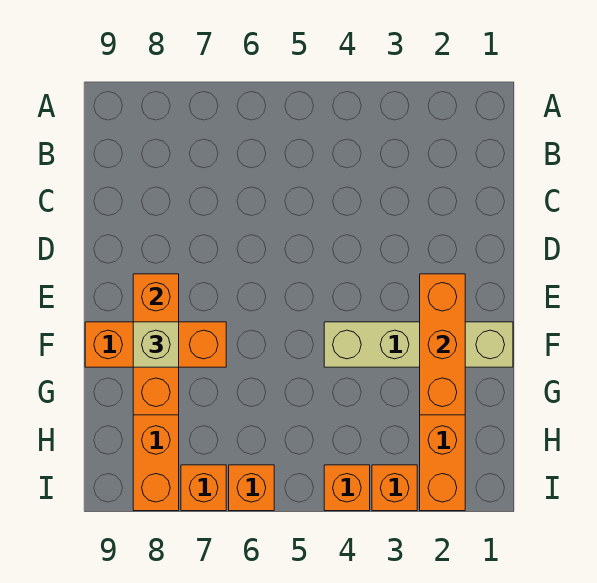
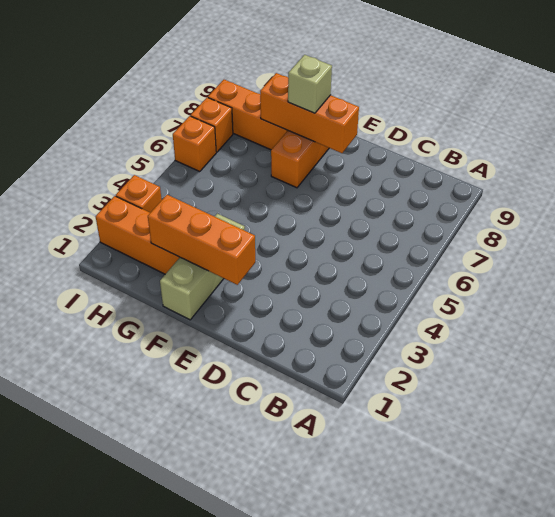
tan brick F1:F4 level 1 -> tan brick F1:F3 level 1
orange brick I4 level 1 -> none

